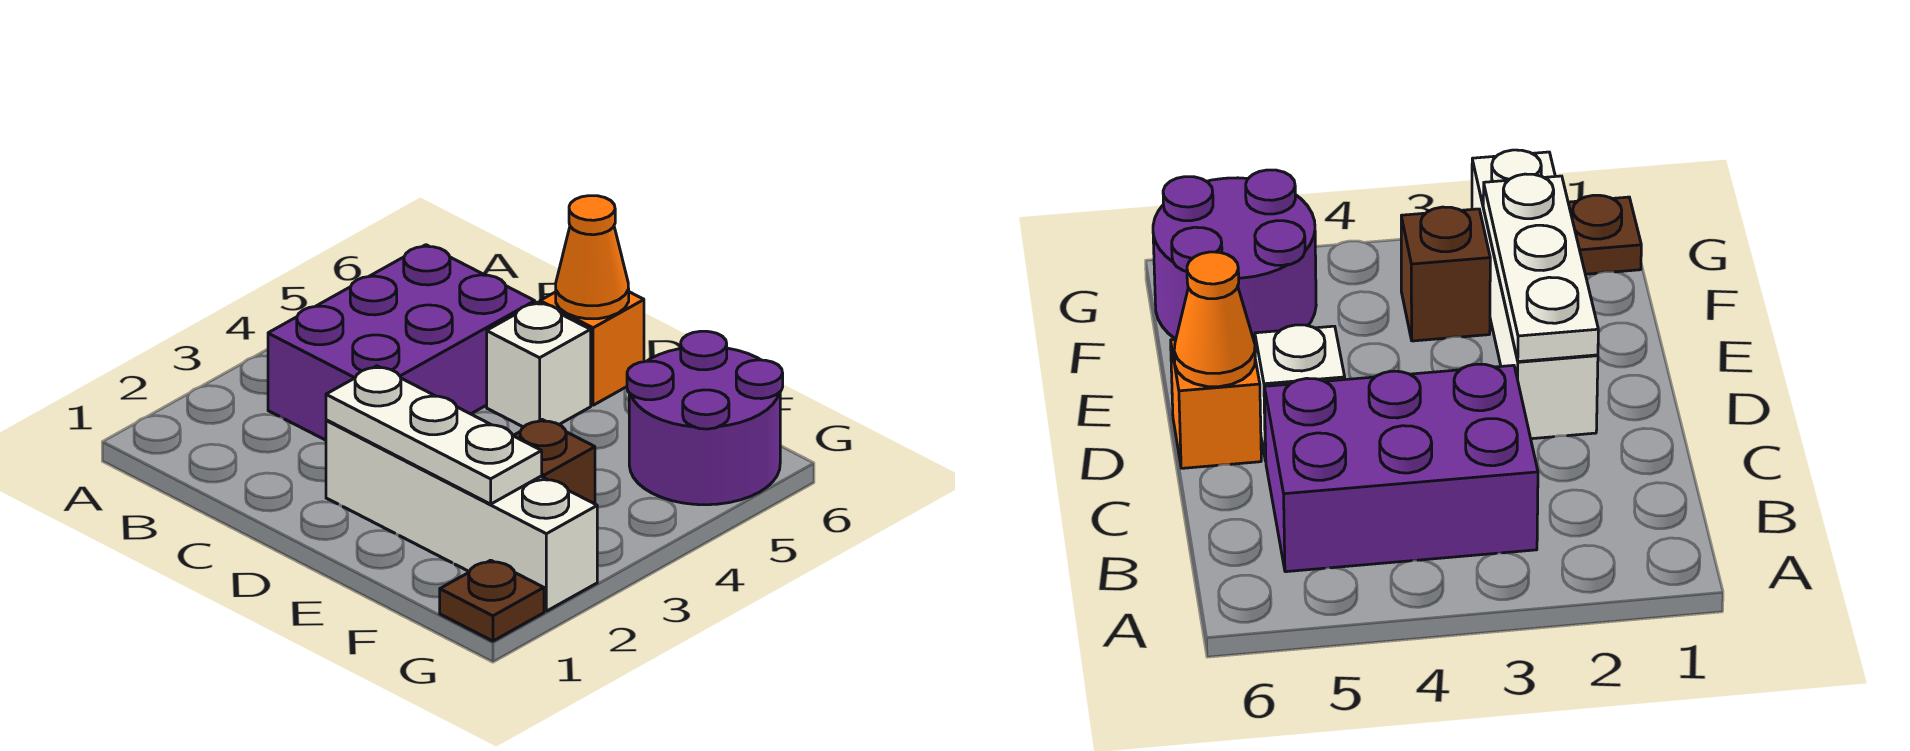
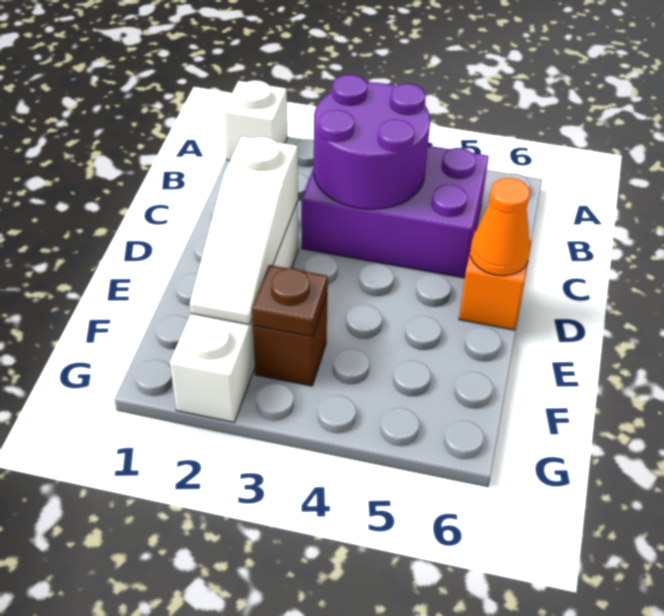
white plate D2:F2 level 2 -> white slope D2:F2 level 2 top D
white brick D5 level 1 -> white brick A1 level 1
purple round brick F5:G6 level 1 -> purple round brick B3:C4 level 2
brown plate G1 level 1 -> brown plate F3 level 2

